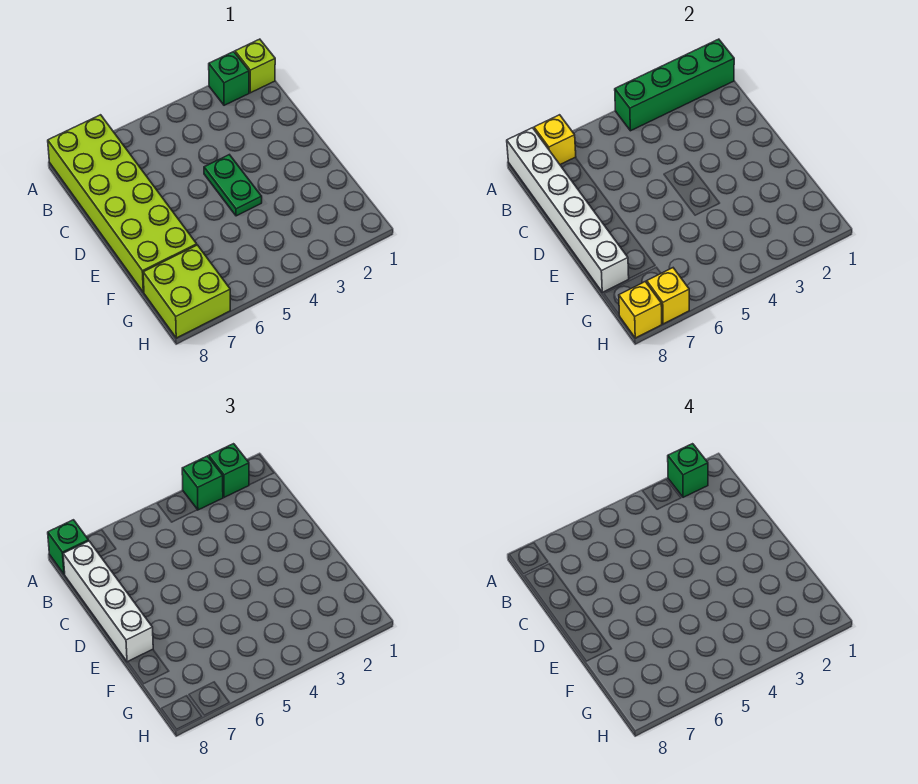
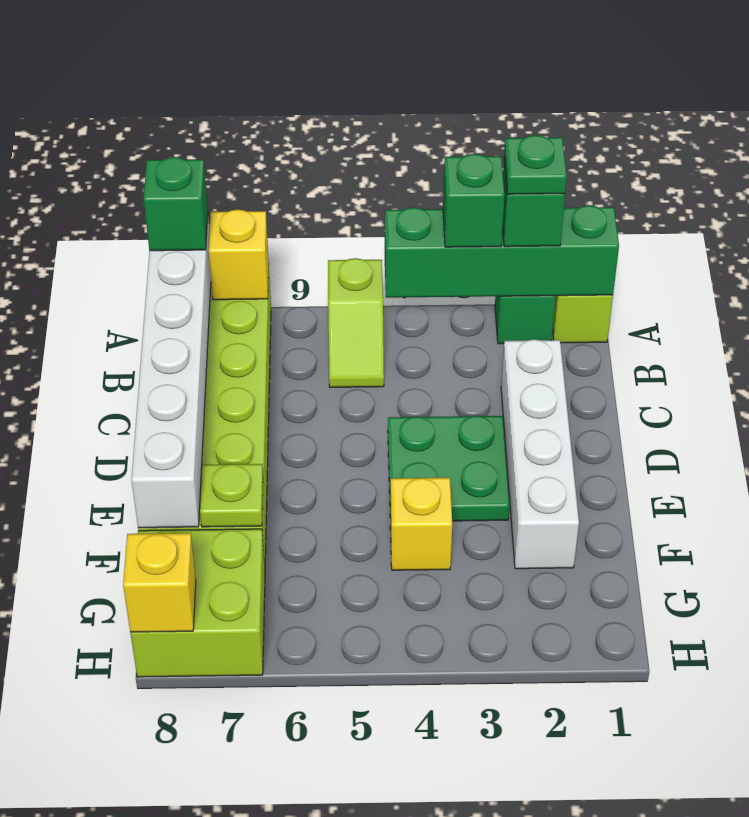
green brick A2 level 4 -> green plate A2 level 4
none -> lime slope A5:B5 level 1 top A
white brick B8:E8 level 3 -> white brick C2:F2 level 1
green plate D4:E4 level 1 -> green plate D3:E4 level 1
none -> lime plate F7 level 2
yellow brick H7 level 2 -> yellow brick F4 level 1

